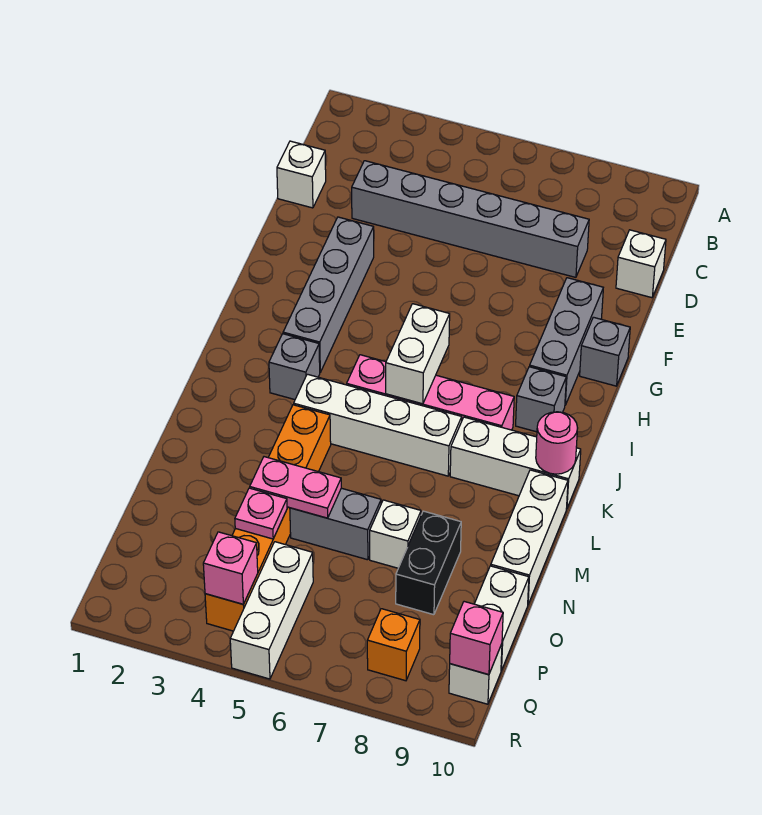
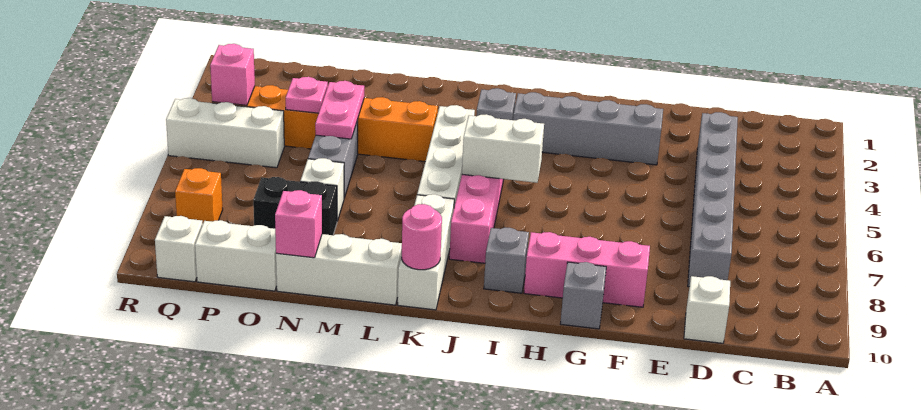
white brick D1 level 1 -> none
grey brick F9:H9 level 1 -> pink brick F9:H9 level 1
pink brick Q10 level 2 -> pink brick N10 level 2

